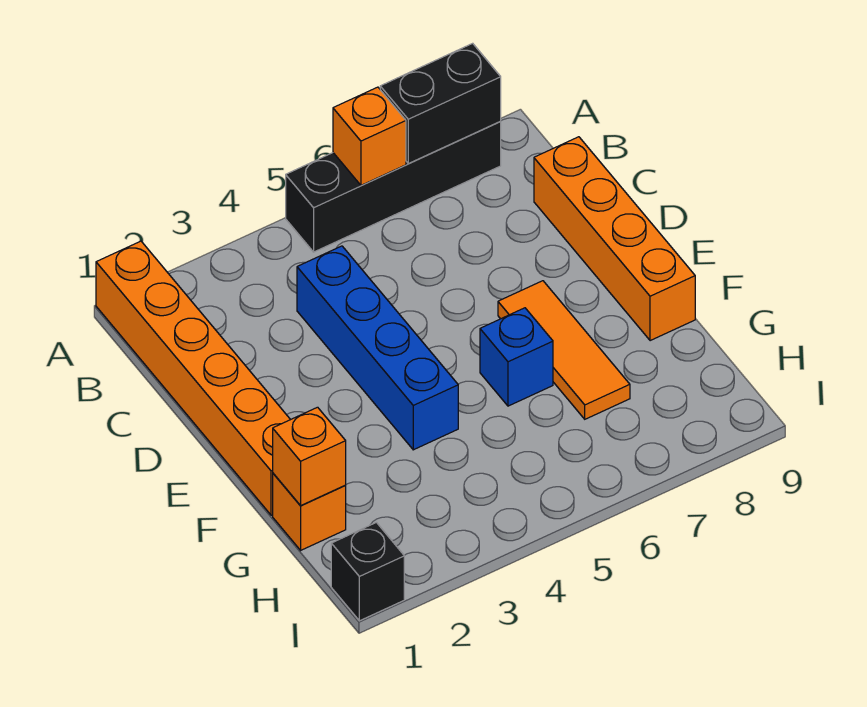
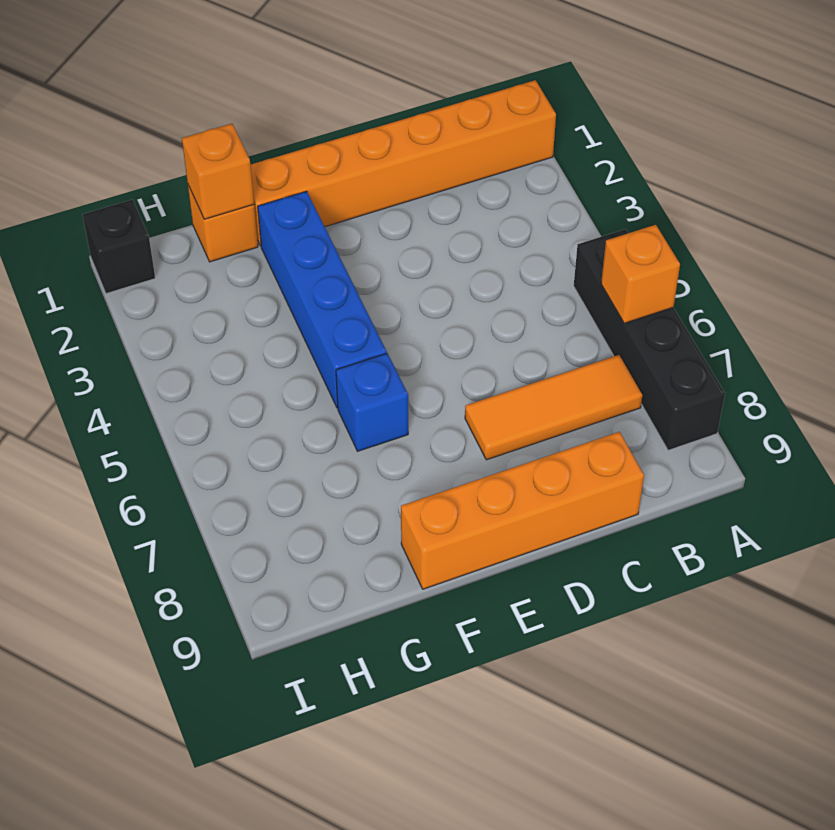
black brick A7:A8 level 2 -> none
blue brick C4:F4 level 1 -> blue brick F2:F5 level 1
orange tile E7:G7 level 1 -> orange tile B7:D7 level 1

